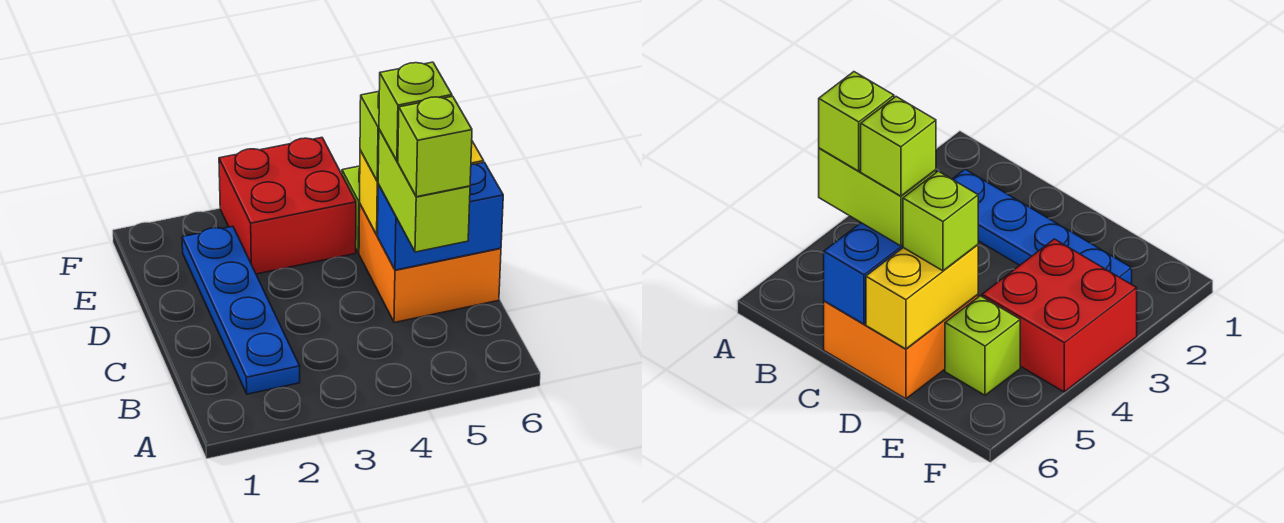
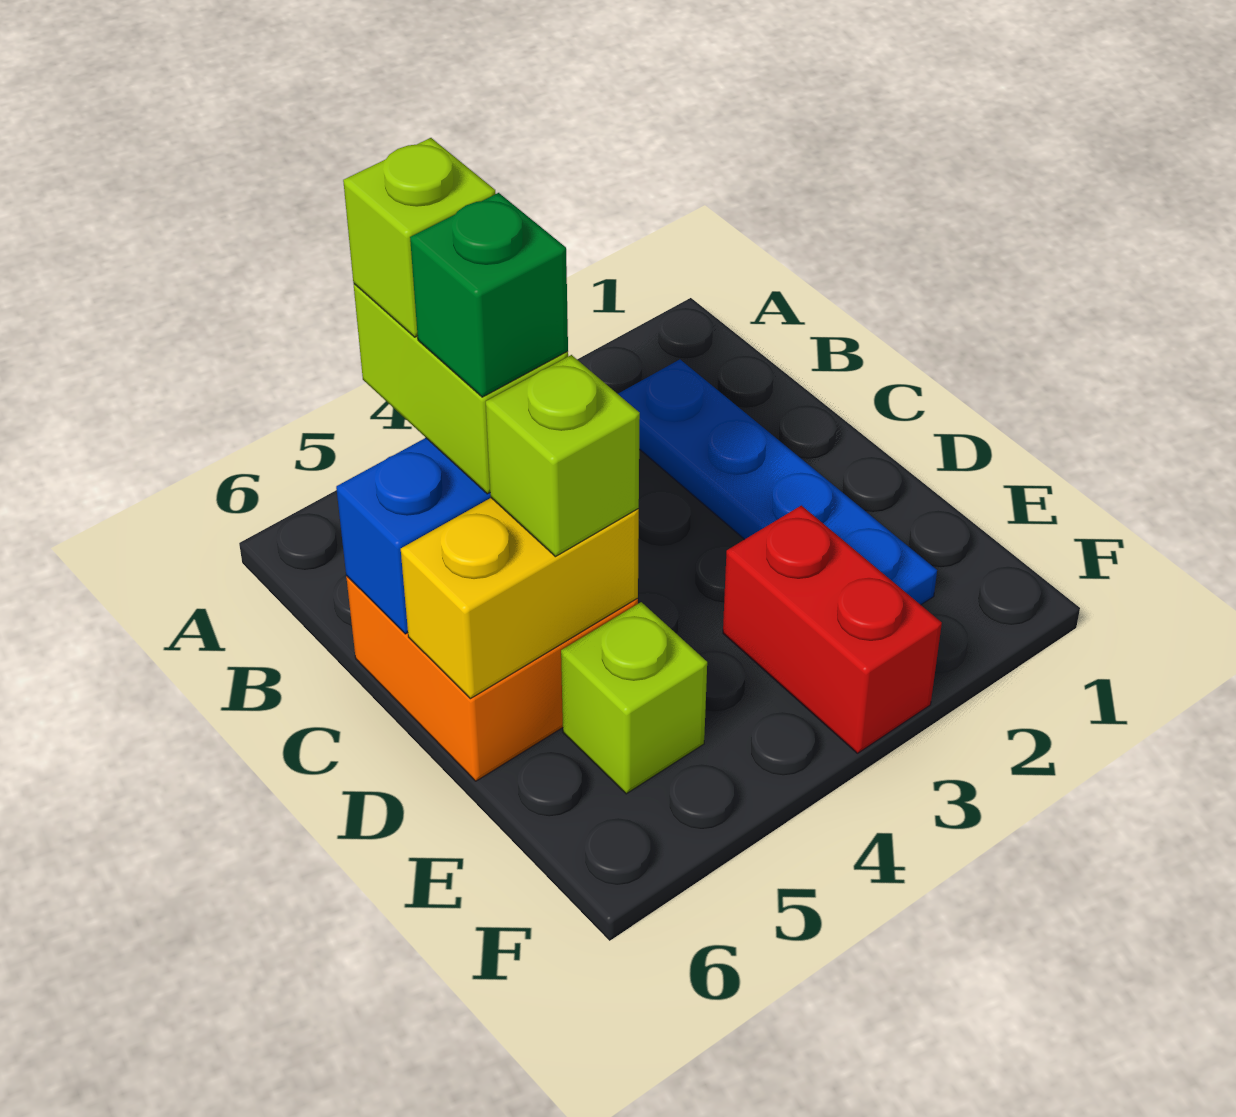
lime brick C5 level 4 -> green brick C5 level 4
red brick E3:F4 level 1 -> red brick E3:F3 level 1

